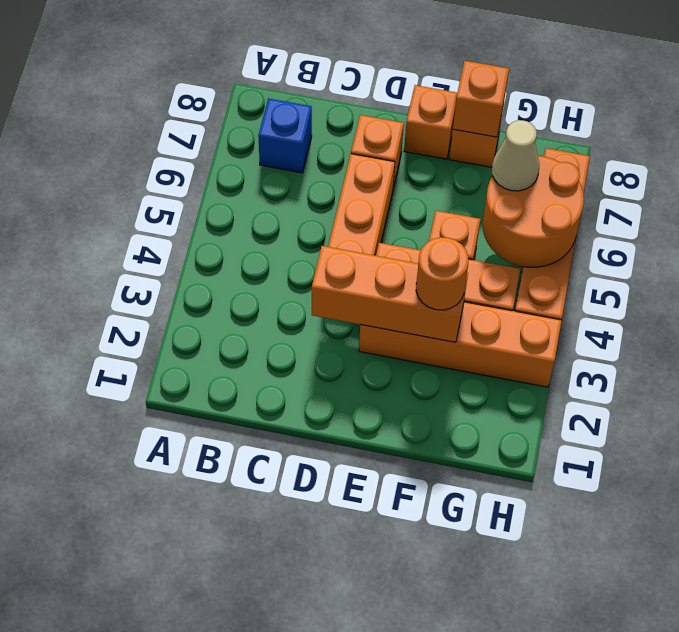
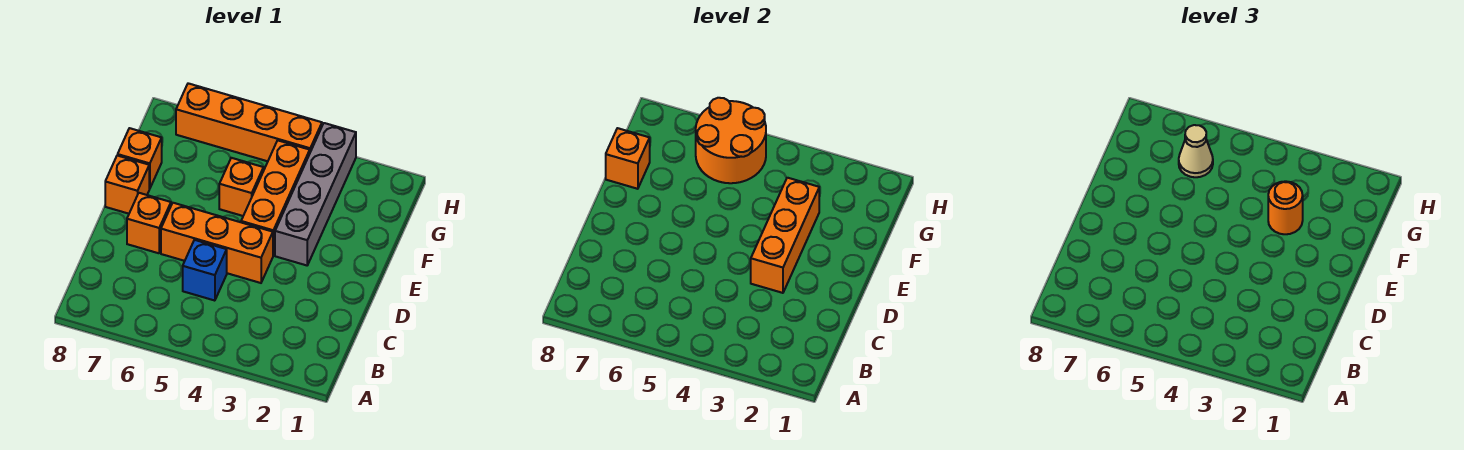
blue brick B7 level 1 -> blue brick C5 level 1
orange brick E3:H3 level 1 -> grey brick E3:H3 level 1

